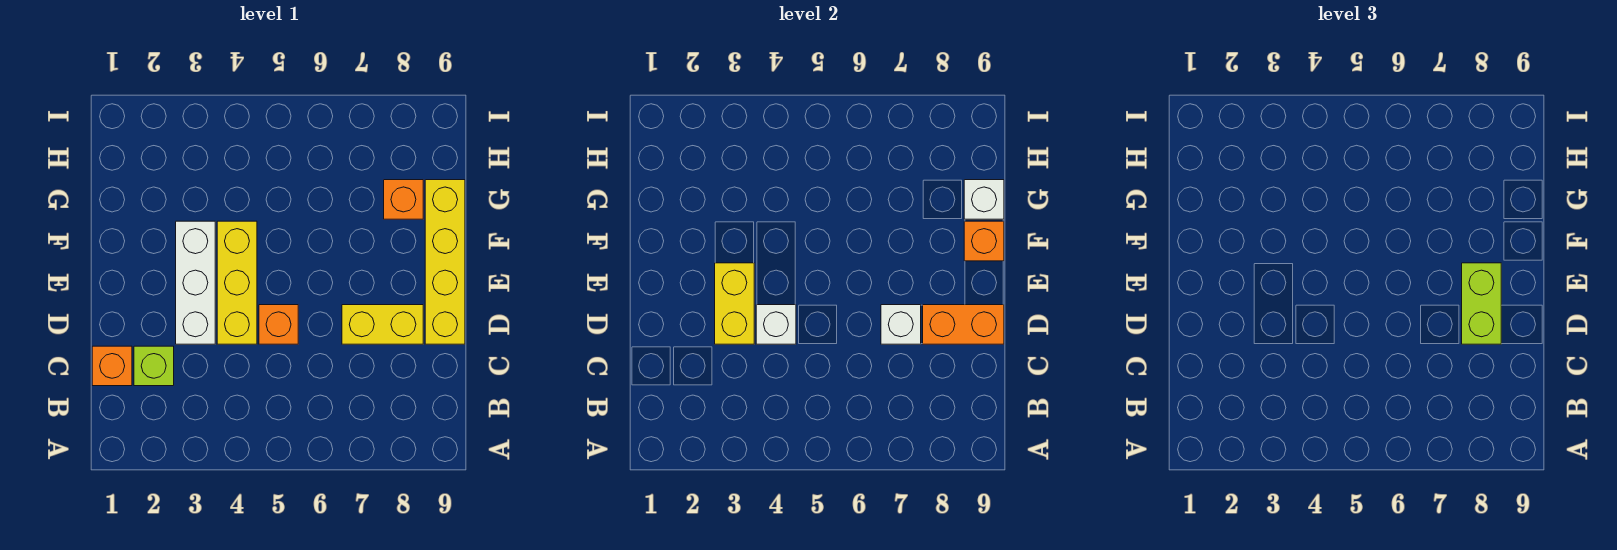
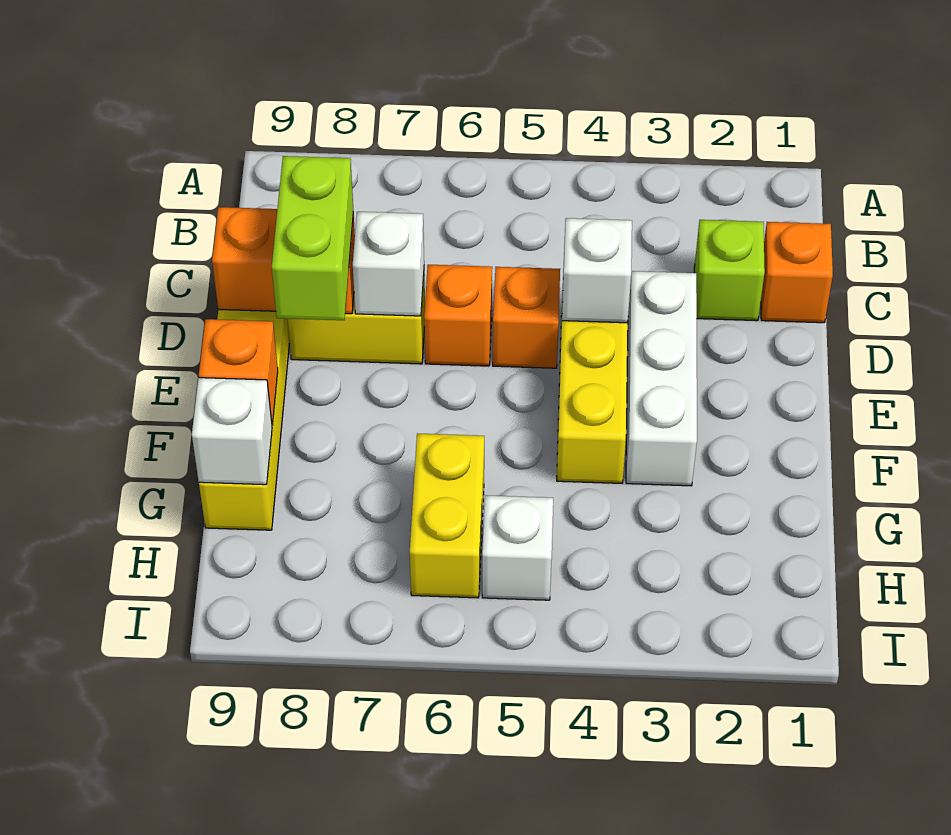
yellow brick D3:E3 level 2 -> yellow brick G6:H6 level 1
orange brick G8 level 1 -> orange brick D6 level 1
none -> white brick H5 level 1

